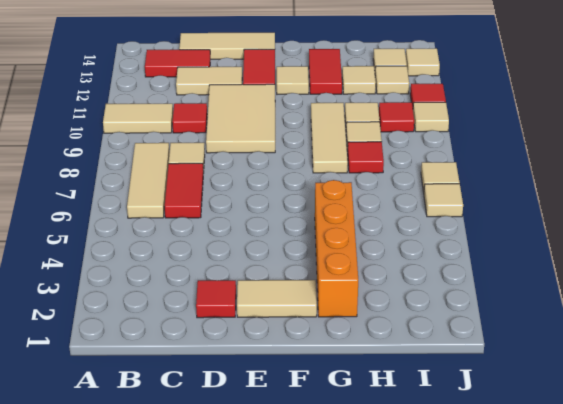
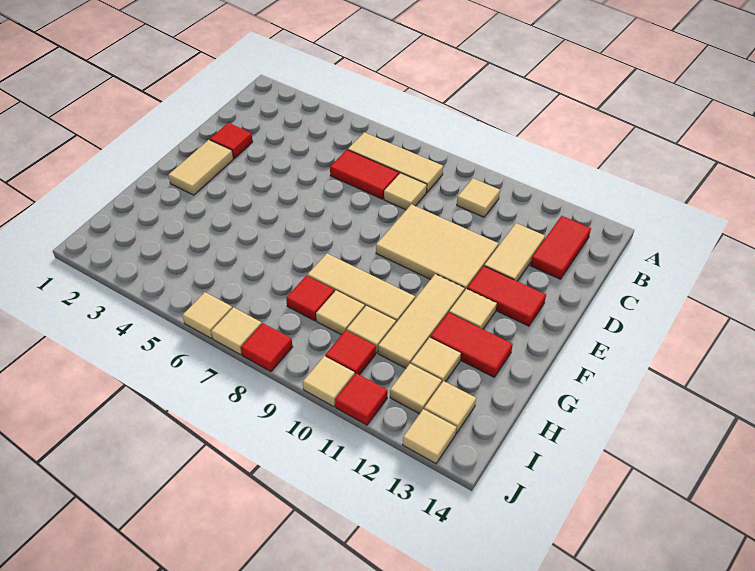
tan tile A10:B10 level 1 -> tan tile B10 level 1
red tile C10 level 1 -> red tile J8 level 1
tan tile C14:E14 level 1 -> tan tile F11:H11 level 1
orange brick G2:G5 level 1 -> none

